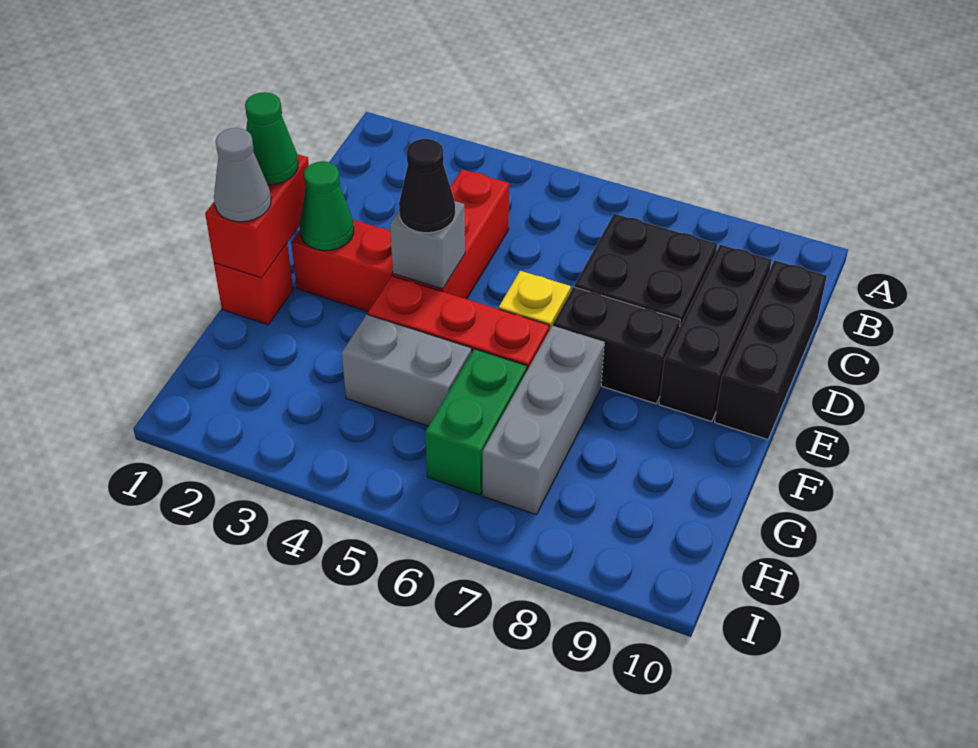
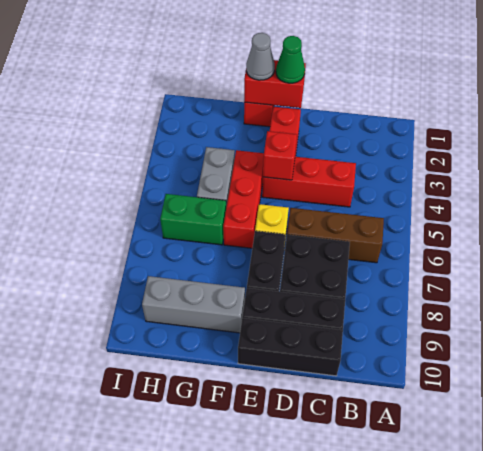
none -> brown brick B6:D6 level 1
green cone E2 level 2 -> none
grey brick E4 level 2 -> red brick E4 level 2
black cone E4 level 3 -> none
grey brick F7:H7 level 1 -> grey brick F9:H9 level 1

